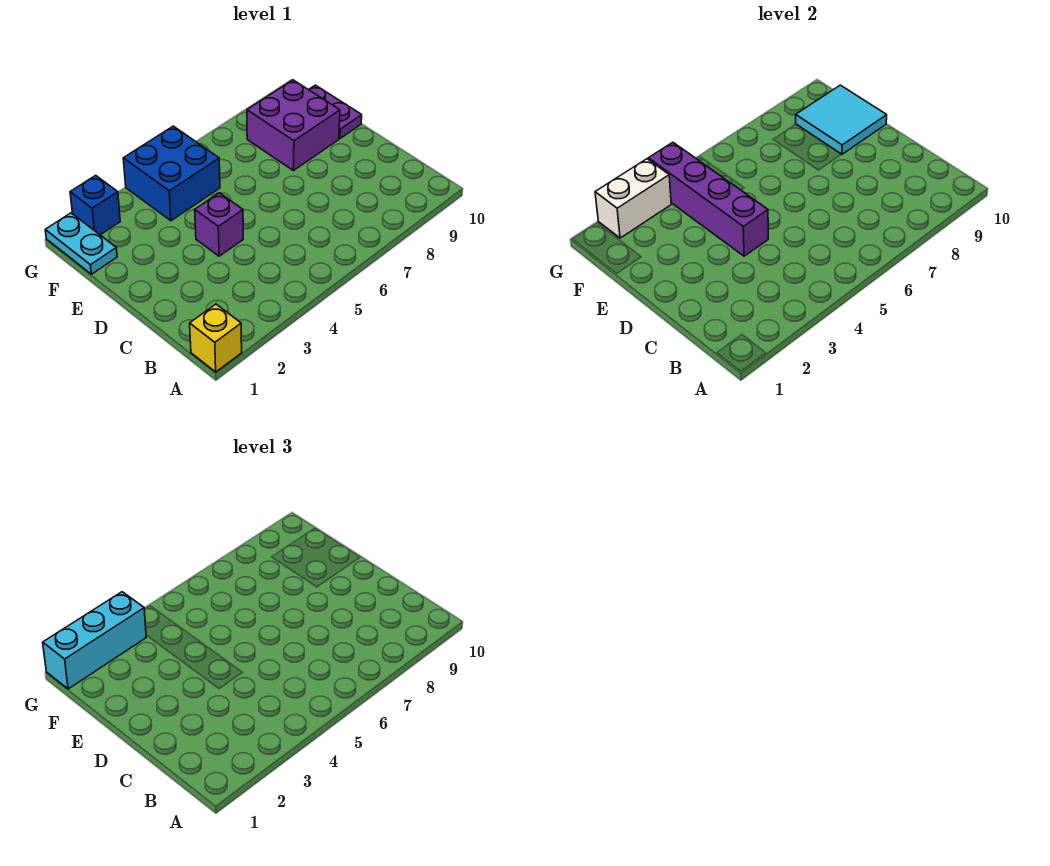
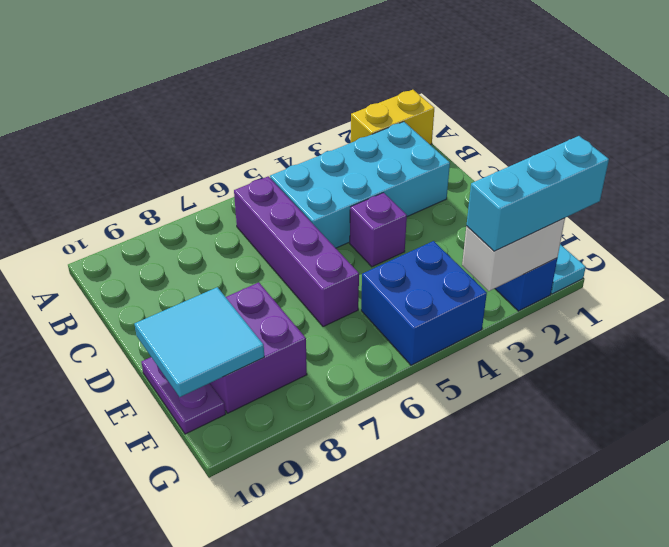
yellow brick A1 level 1 -> yellow brick A1:A2 level 1
none -> cyan brick B2:C5 level 1
purple brick D4:G4 level 2 -> purple brick B6:E6 level 1

